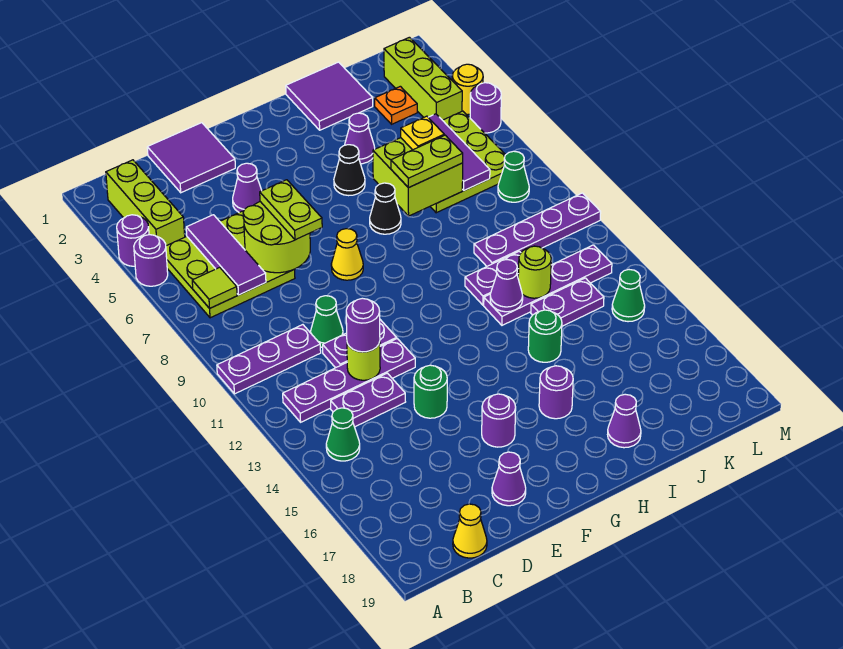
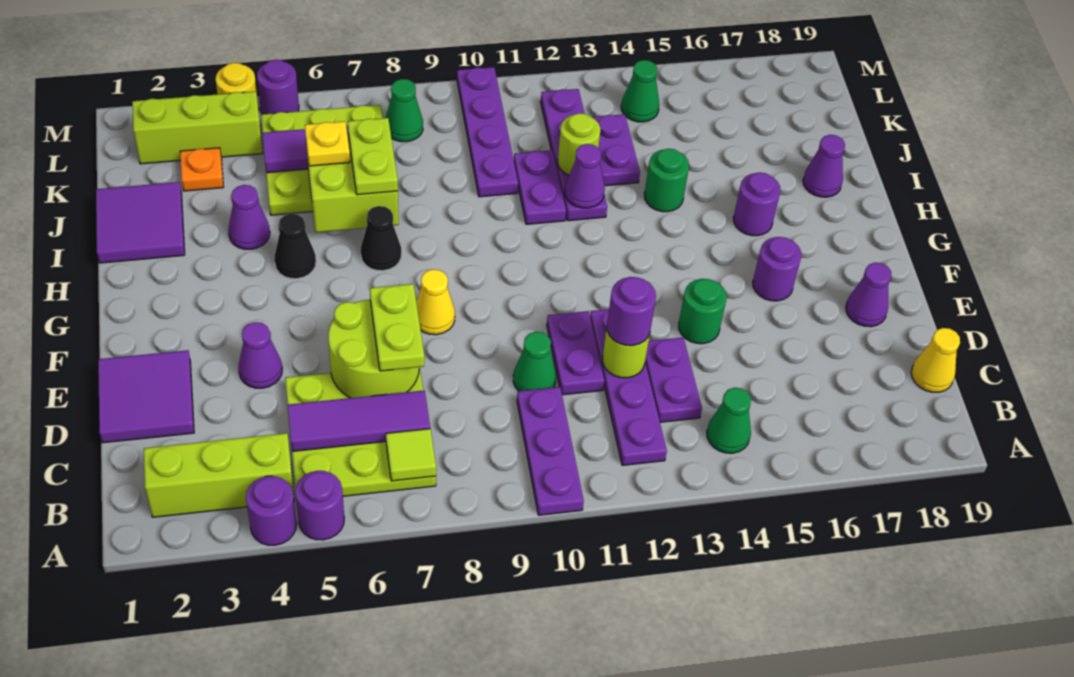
lime plate E6:E7 level 3 -> lime plate D7:E7 level 3

